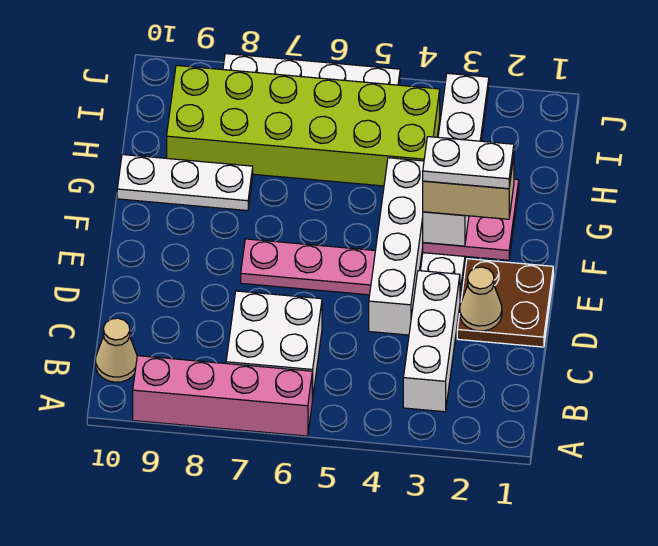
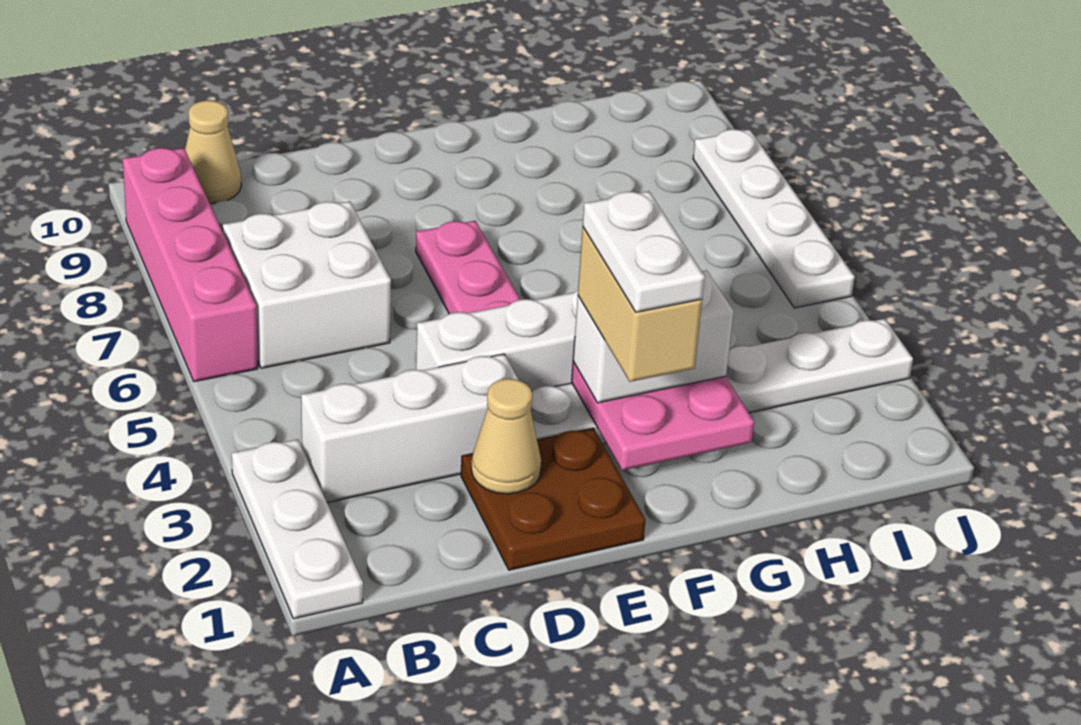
white plate G8:G10 level 1 -> white plate A1:A3 level 1
lime brick H4:I9 level 1 -> none

